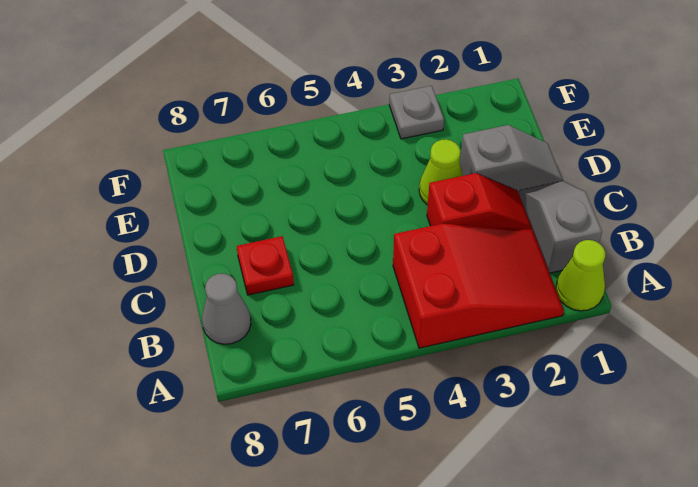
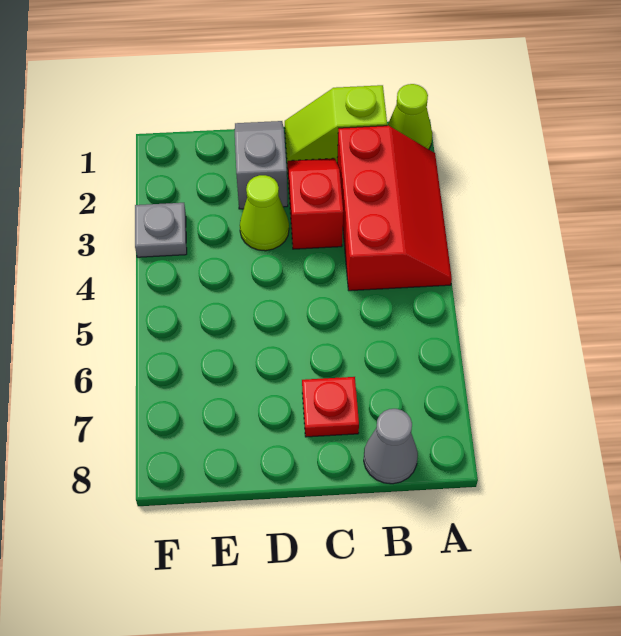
red slope A2:B4 level 1 top 4 -> red slope A2:B4 level 1 top B
grey slope B1:C1 level 1 top B -> lime slope B1:C1 level 1 top B

